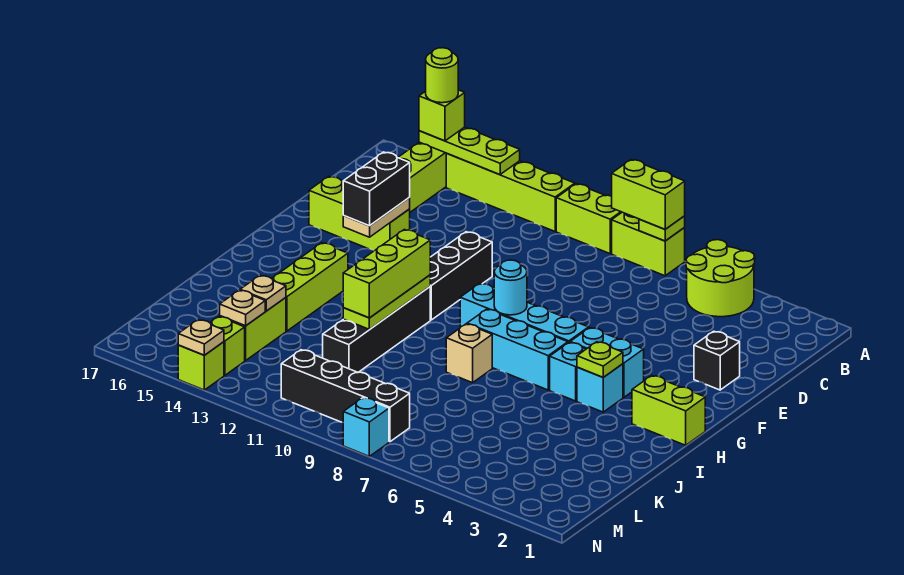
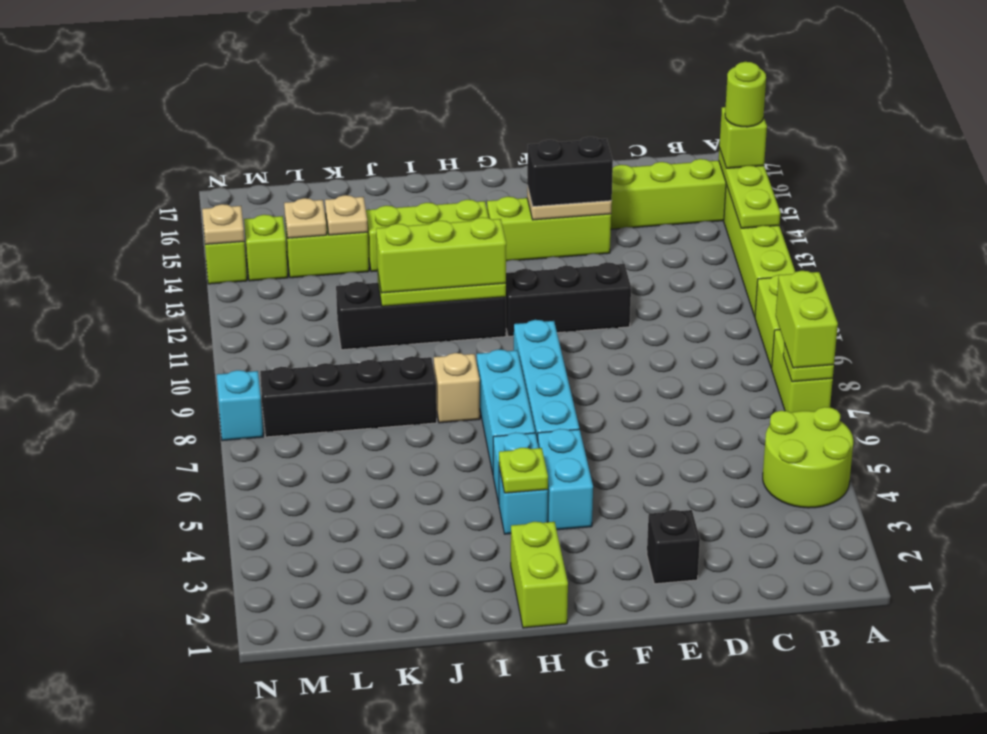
lime brick E14:E16 level 1 -> lime brick E14:G14 level 1
cyan round brick G8 level 2 -> none
black brick M8:M11 level 1 -> black brick J8:M8 level 1

